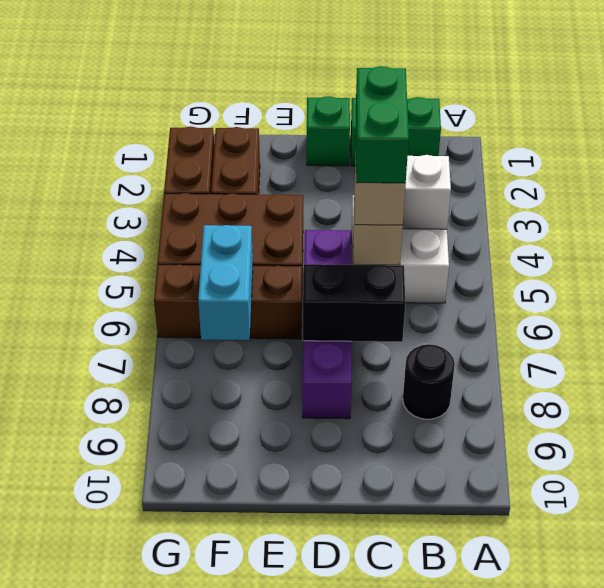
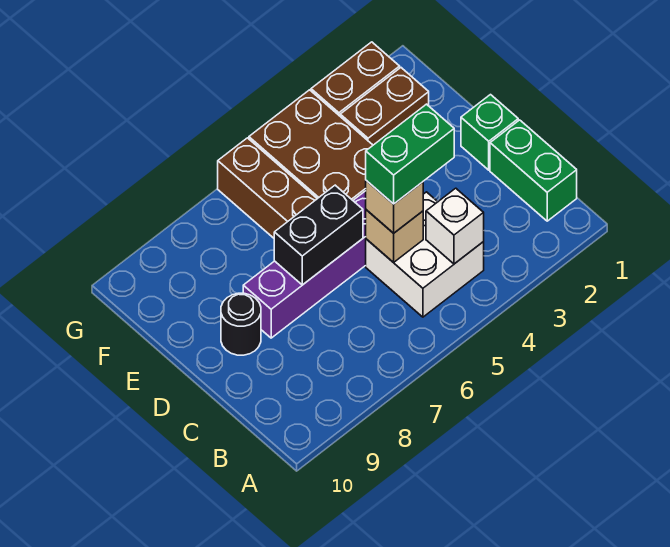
black round brick B8 level 1 -> black round brick D9 level 1
black brick C7:D7 level 2 -> black brick D6:D7 level 2
cyan brick F6:F7 level 2 -> none

